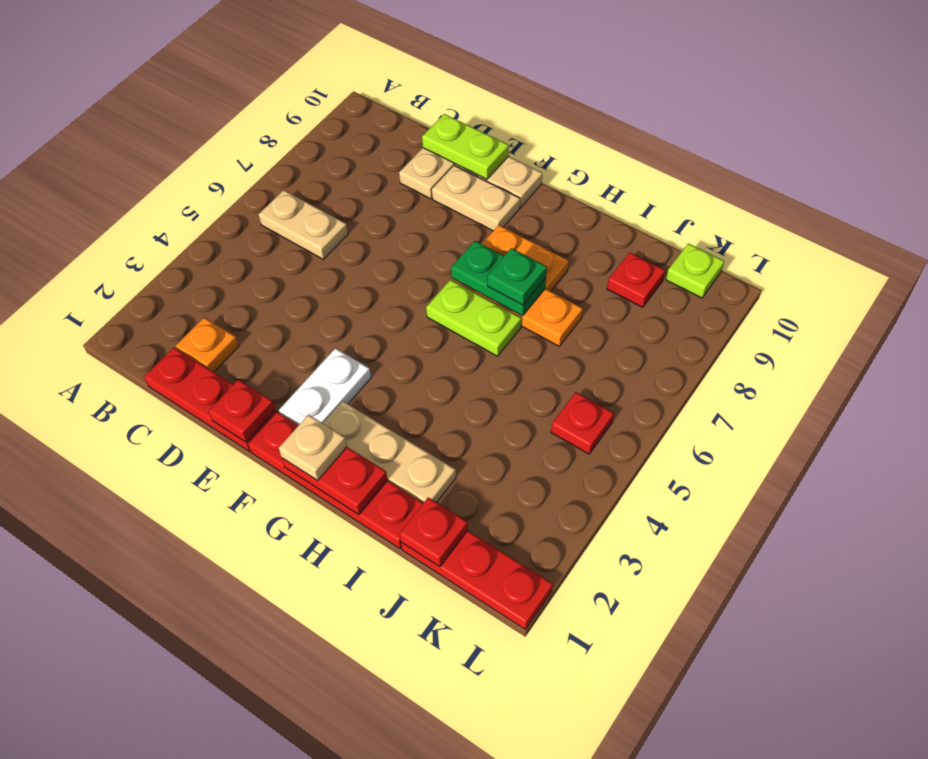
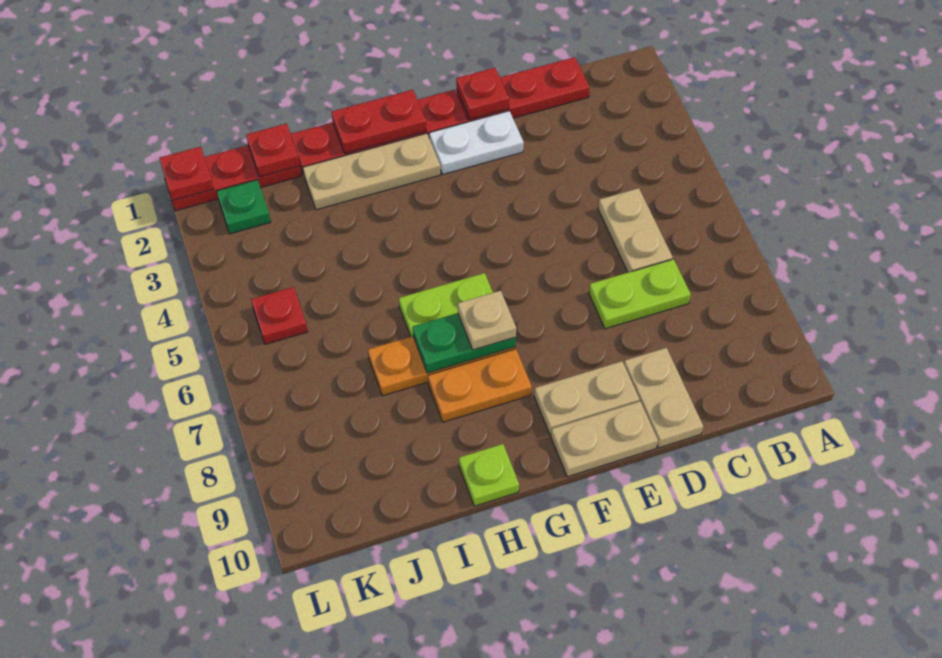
tan plate B6:C6 level 1 -> tan plate C5:C6 level 1
orange plate C2 level 1 -> none
lime plate D10:E10 level 2 -> lime plate C7:D7 level 1
white plate F2:F3 level 1 -> white plate E2:F2 level 1
tan plate G1 level 3 -> tan plate G7 level 3
green plate H7 level 3 -> green plate K2 level 1
red plate J9 level 1 -> red plate L1 level 2
lime plate K10 level 1 -> lime plate H10 level 1

